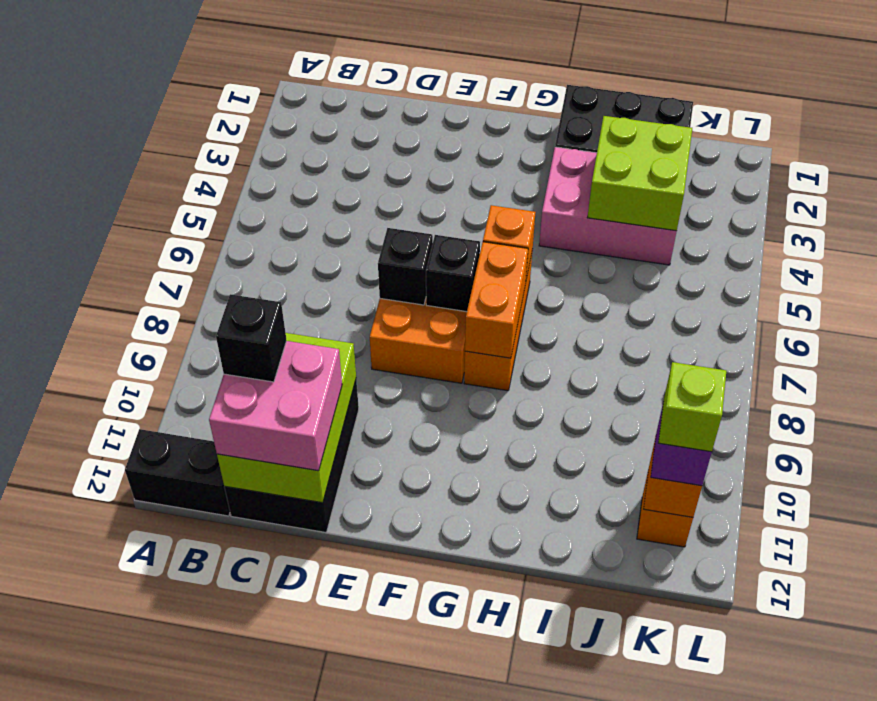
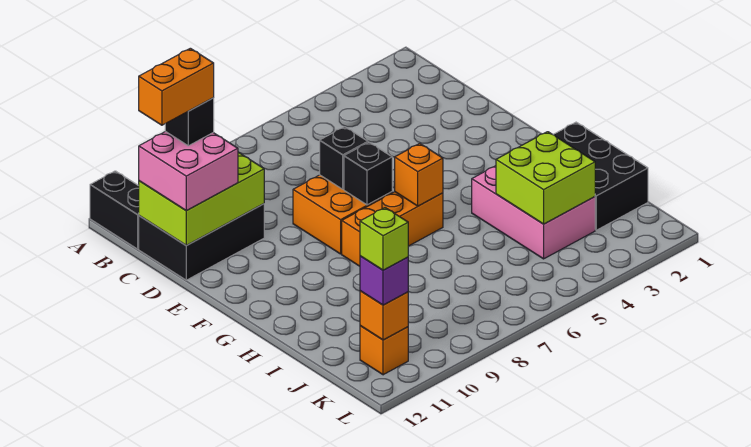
orange brick G7:G8 level 2 -> orange brick C11:C12 level 5

